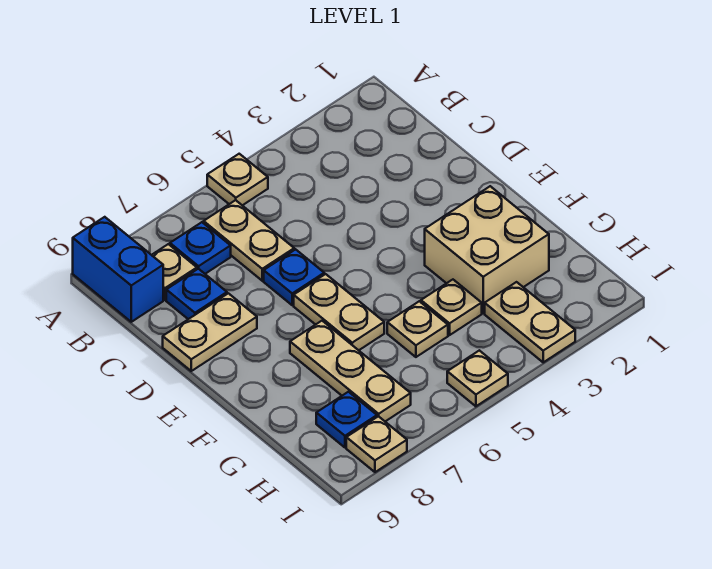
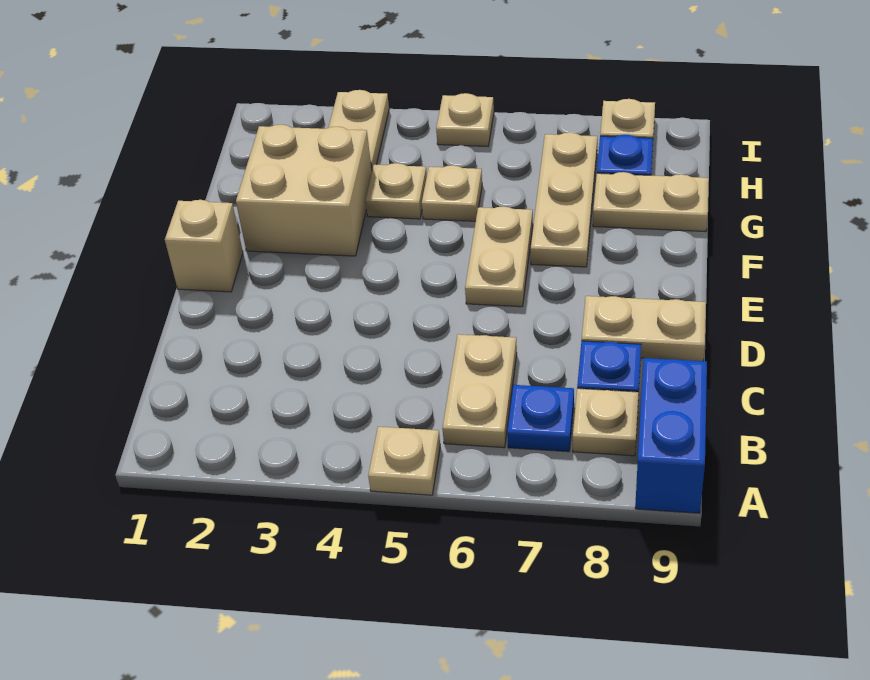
blue plate D6 level 1 -> none
none -> tan brick E1 level 1
none -> tan plate G8:G9 level 1

